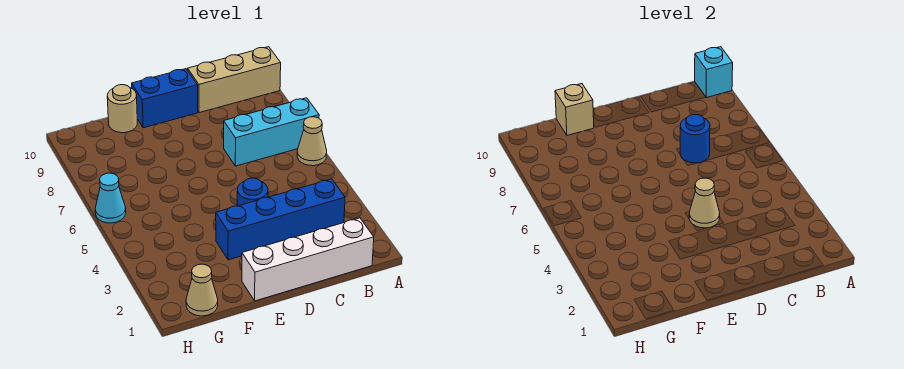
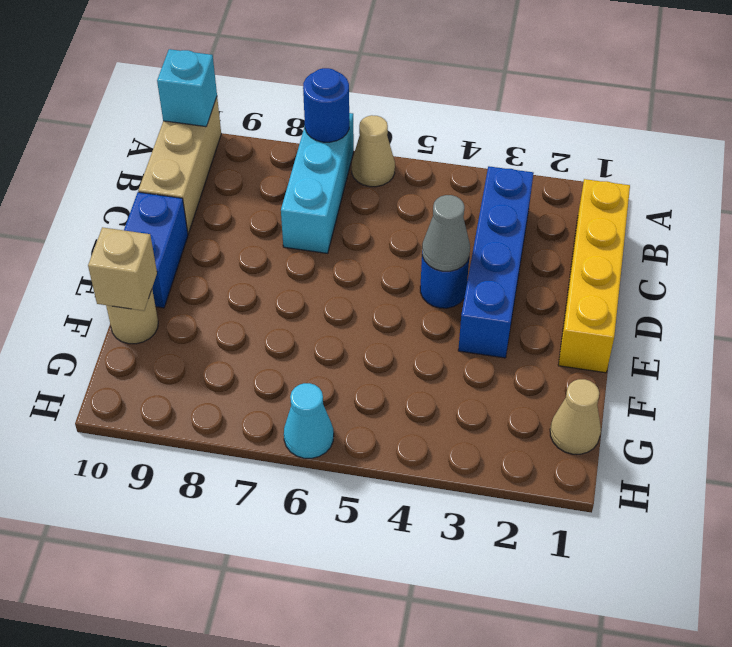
white brick B1:E1 level 1 -> yellow brick B1:E1 level 1
blue round brick C7 level 2 -> blue round brick A7 level 2
tan cone D4 level 2 -> grey cone D4 level 2

